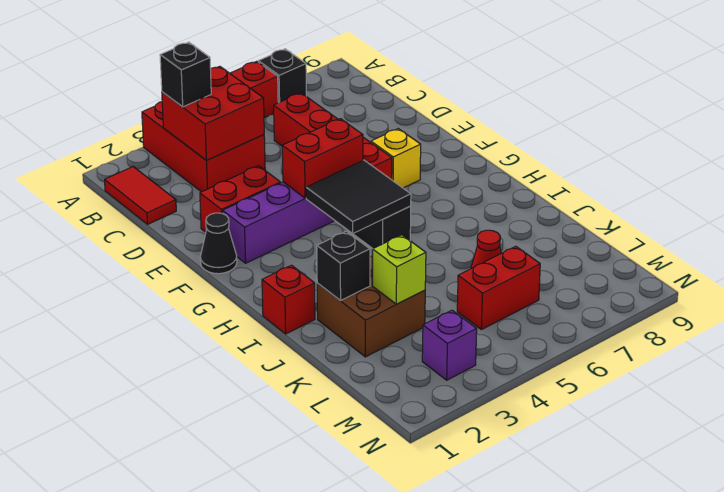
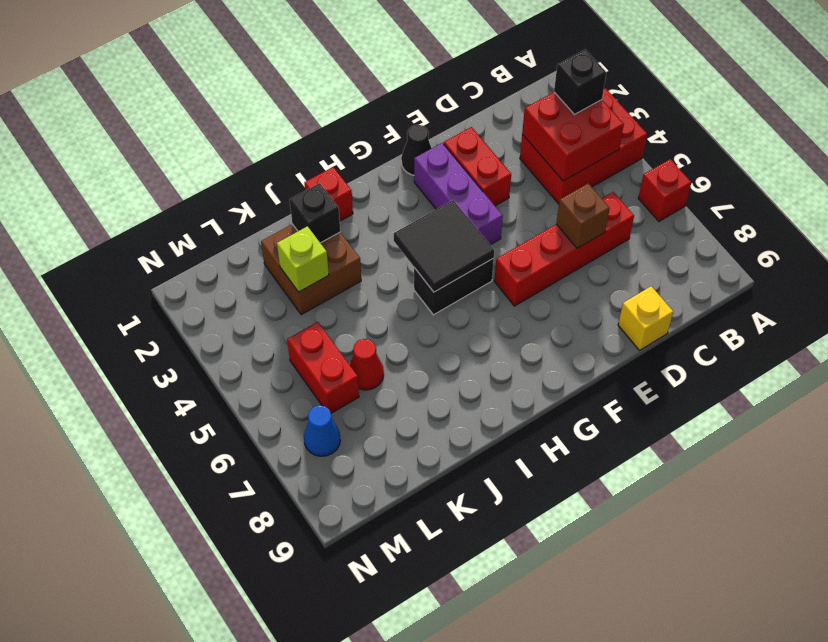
black brick A7 level 1 -> none
red tile B1:C1 level 1 -> none
none -> brown brick D6 level 2
red brick F4:F5 level 2 -> none
yellow brick F7 level 1 -> yellow brick D9 level 1
purple brick M3 level 1 -> none
none -> blue cone M7 level 1

